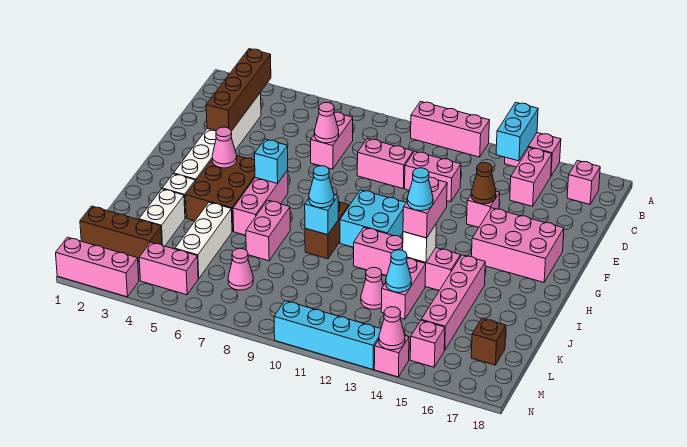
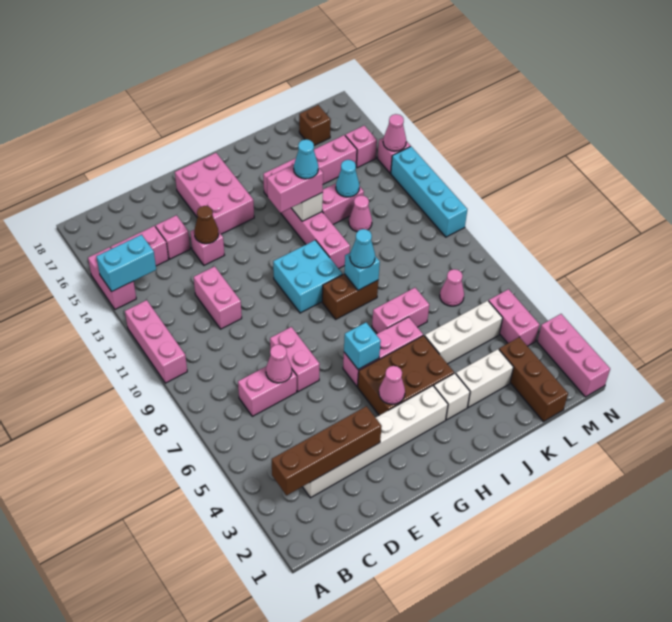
pink brick B17 level 1 -> pink brick D15 level 1
pink brick D9:D10 level 1 -> pink brick E7:E8 level 1

